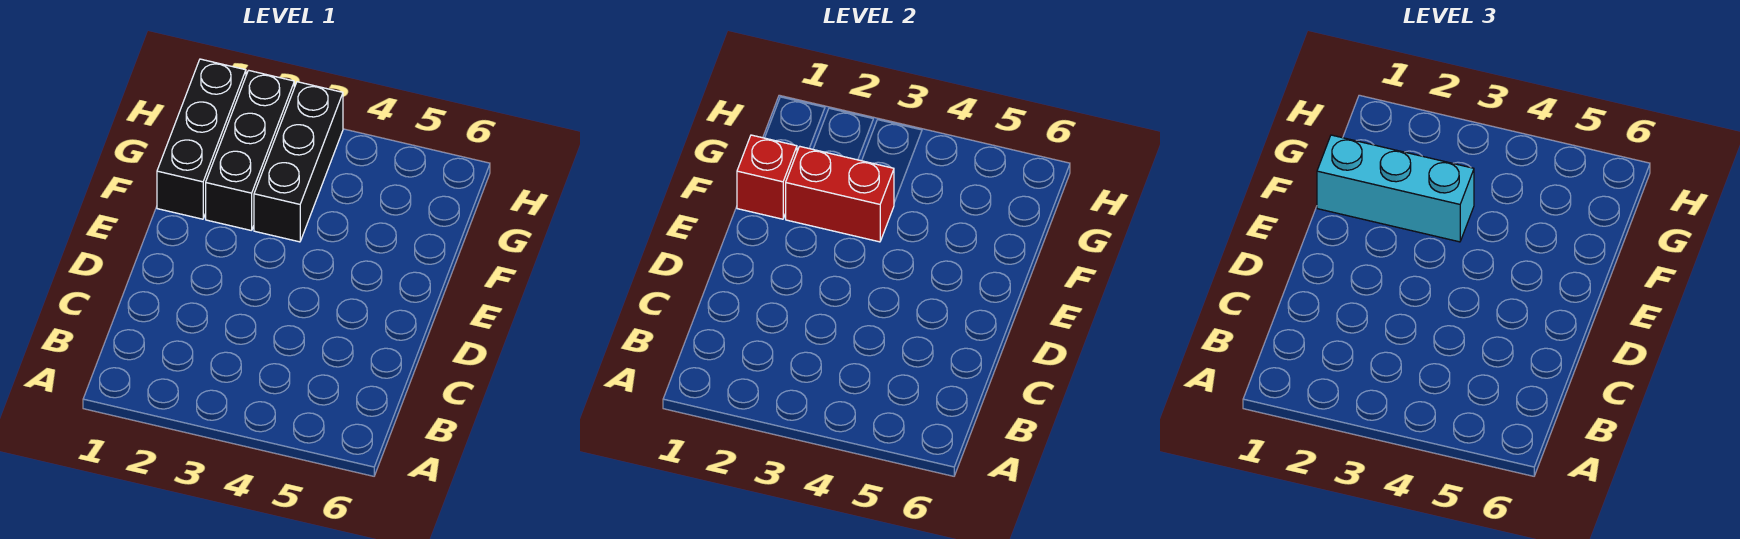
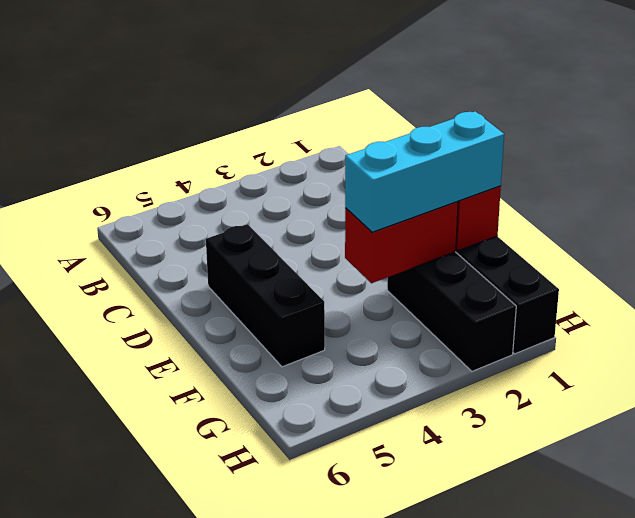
black brick F3:H3 level 1 -> black brick D5:F5 level 1

